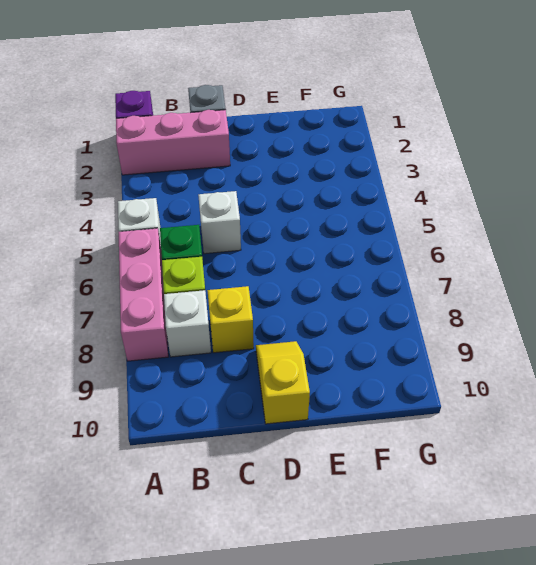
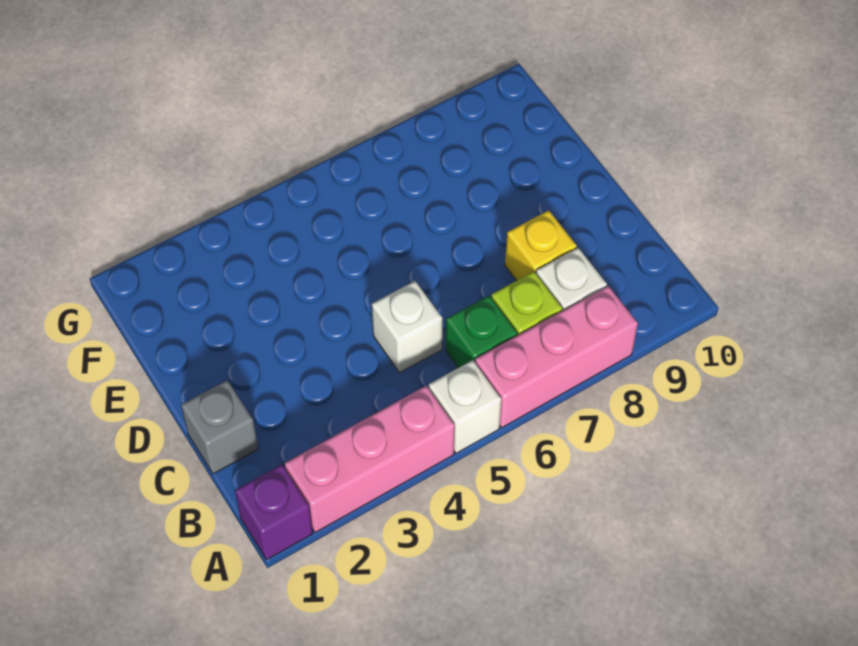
pink brick A2:C2 level 1 -> pink brick A2:A4 level 1
yellow slope D9:D10 level 1 top 10 -> none

